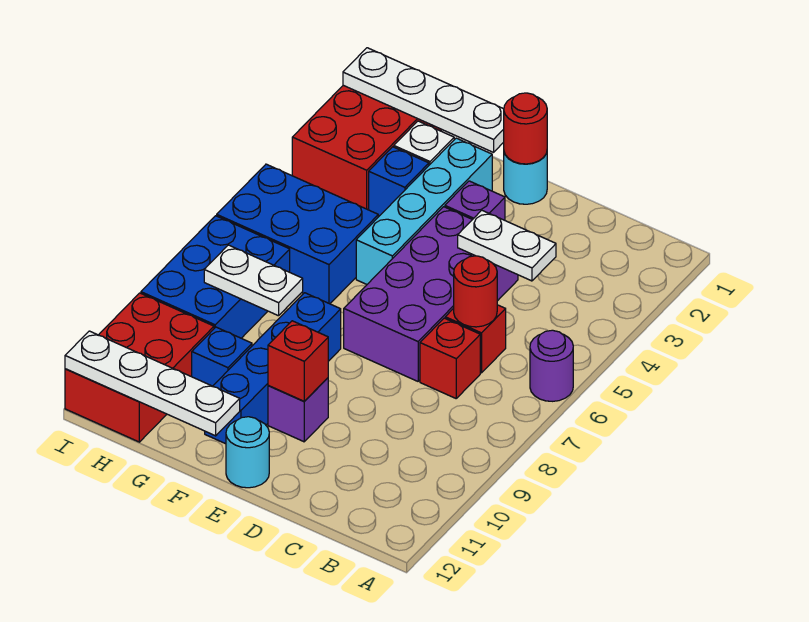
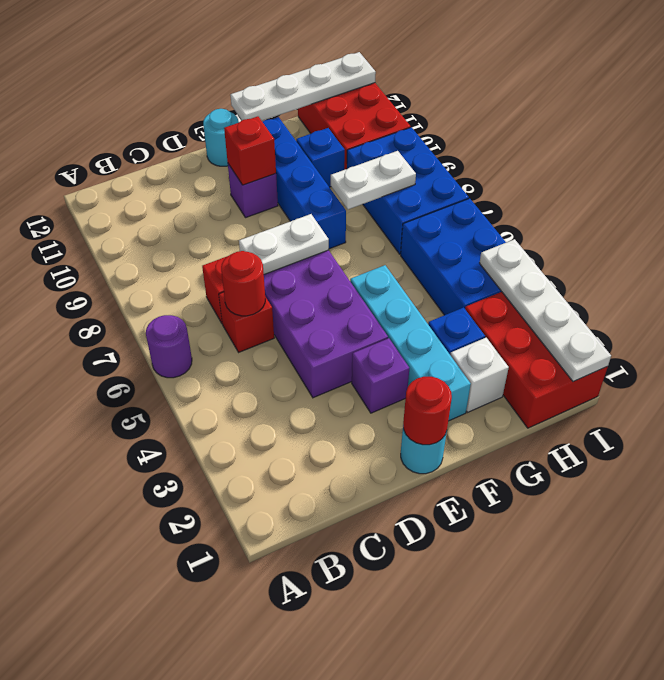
white plate C4:D4 level 2 -> white plate D7:E7 level 2
white plate F1:I1 level 2 -> white plate I1:I4 level 2
blue brick G5:I6 level 1 -> blue brick H4:I6 level 1

